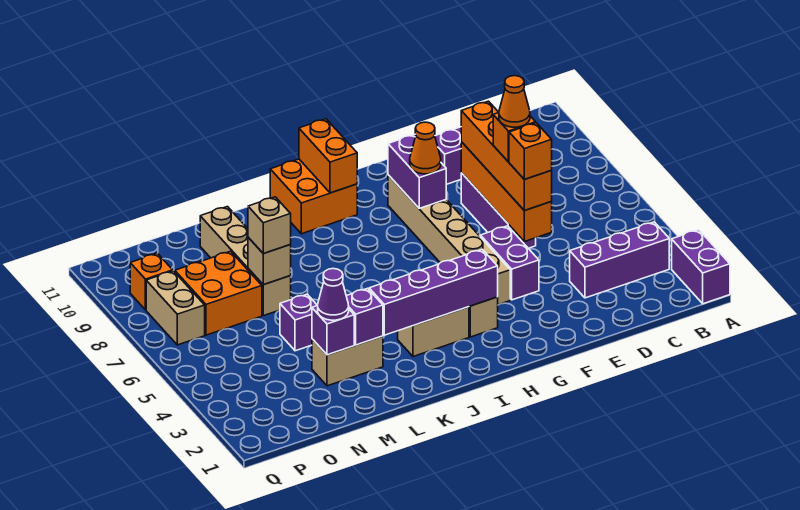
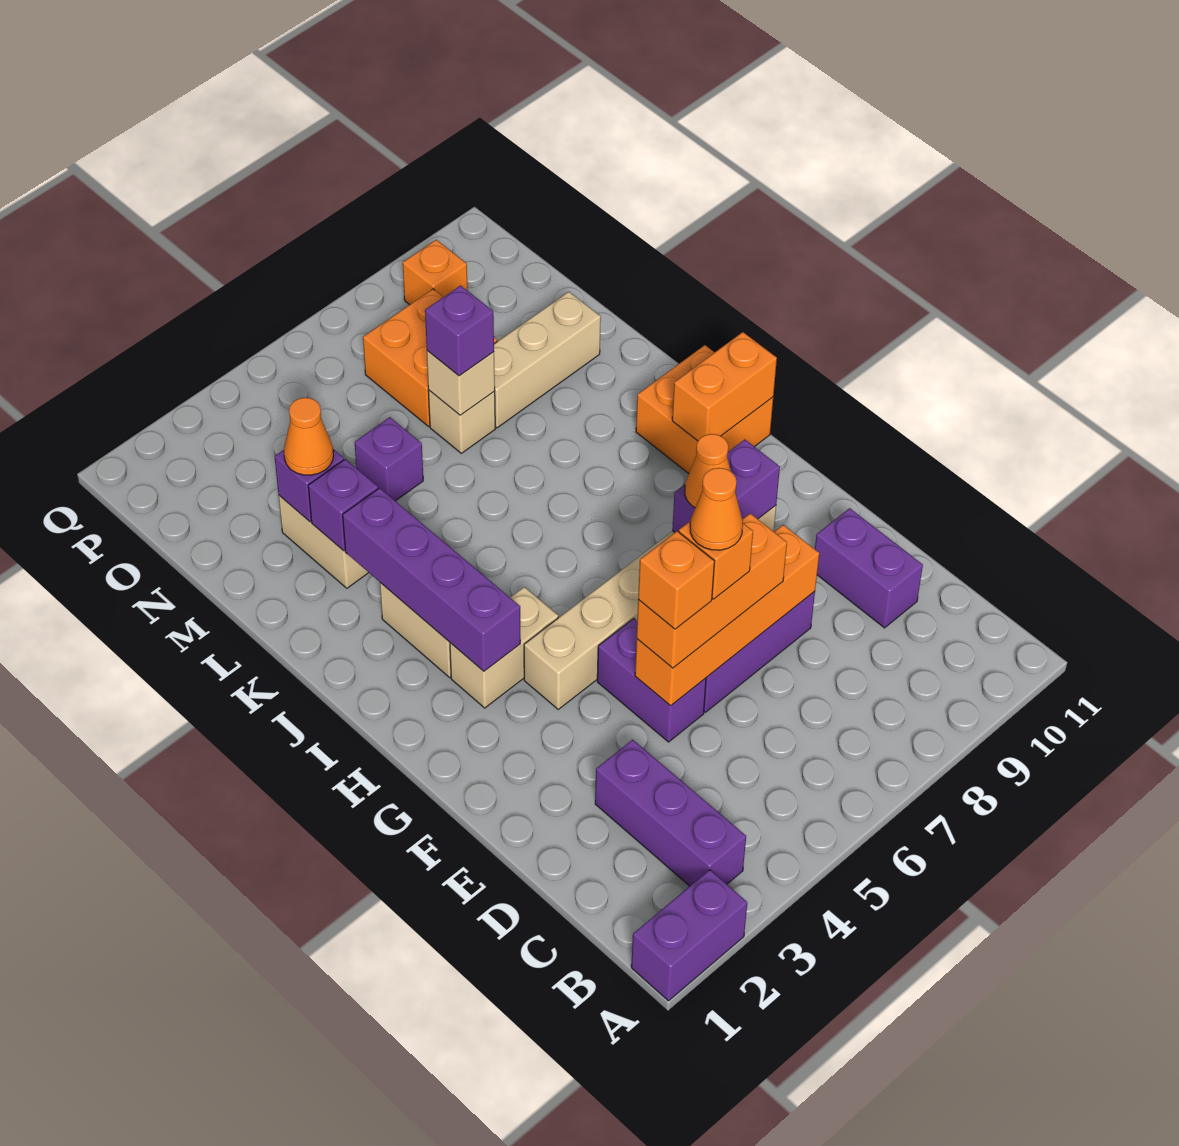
orange brick E5:E8 level 3 -> orange brick E5:E7 level 3
purple brick F4:F5 level 1 -> purple brick E5:F5 level 1
purple cone M3 level 3 -> orange cone M3 level 3
tan brick M7 level 3 -> purple brick M7 level 3
tan brick P7:P8 level 1 -> none

